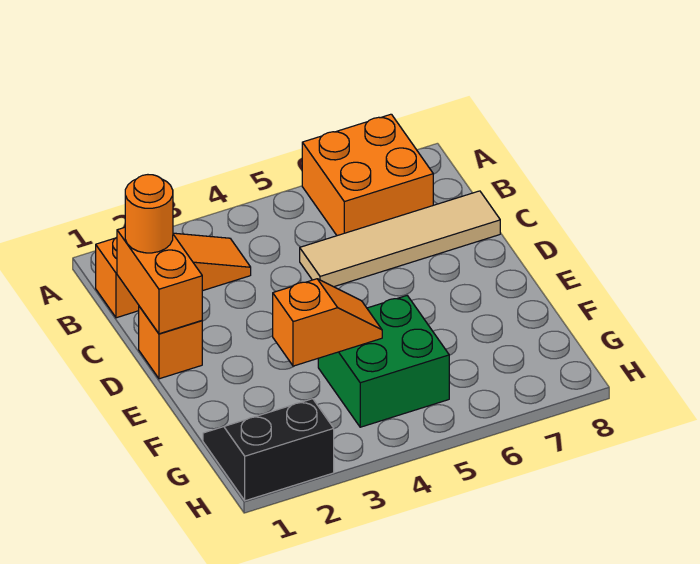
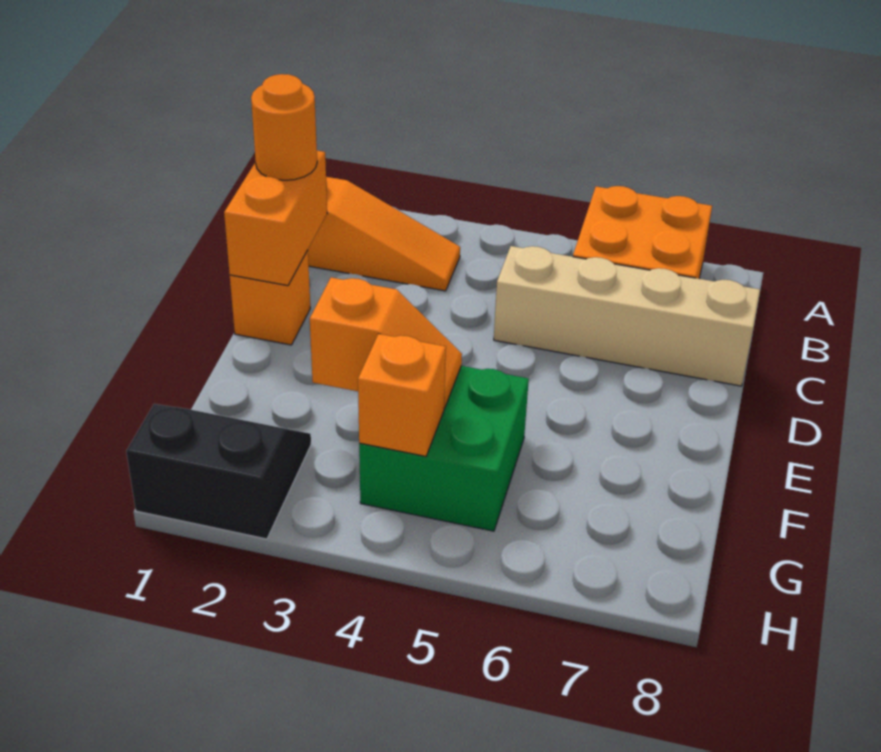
tan tile C5:C8 level 1 -> tan brick C5:C8 level 1
none -> orange brick G4 level 2

